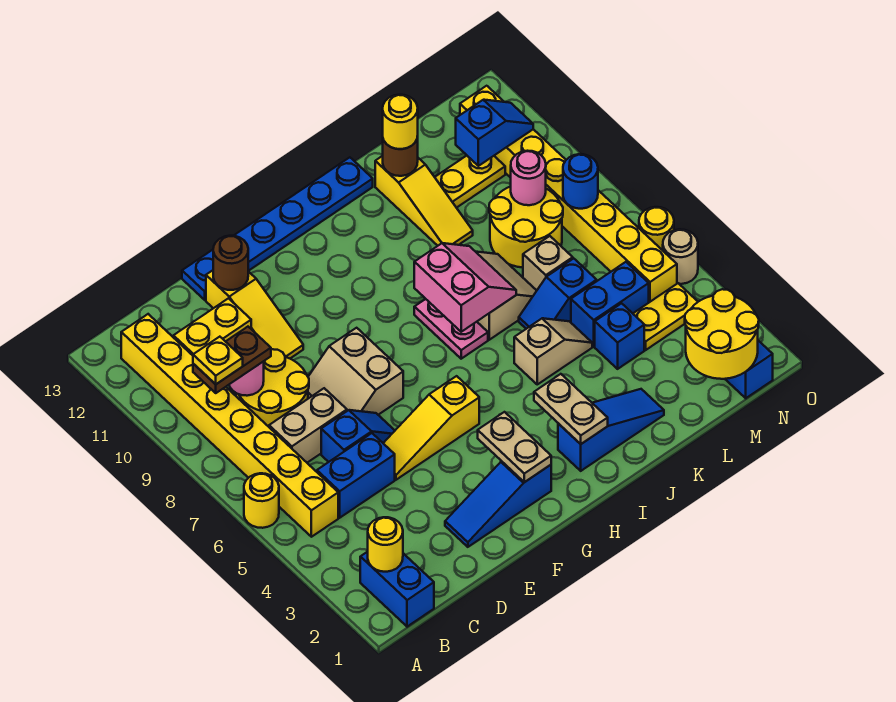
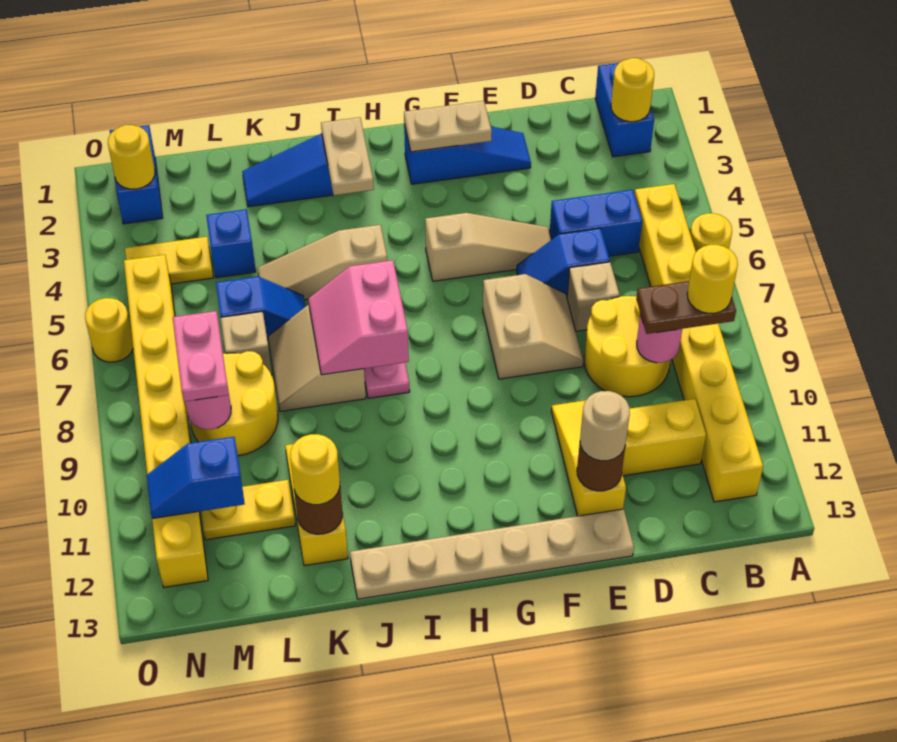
yellow plate B9 level 4 -> yellow round brick B9 level 4
tan brick C7:D7 level 1 -> tan brick D7 level 1
yellow slope E5:G5 level 1 top G -> tan slope E5:G5 level 1 top G
blue plate E13:J13 level 1 -> tan plate E13:J13 level 1
tan plate G2:G3 level 2 -> tan plate F2:G2 level 2
tan slope J5:K5 level 1 top J -> tan slope I5:K5 level 1 top I
blue brick L5:M5 level 1 -> none
yellow round brick M1:N2 level 2 -> yellow round brick N2 level 2
none -> pink plate M8:M9 level 3
blue round brick N8 level 2 -> none
tan round brick O5 level 1 -> tan round brick E12 level 3

